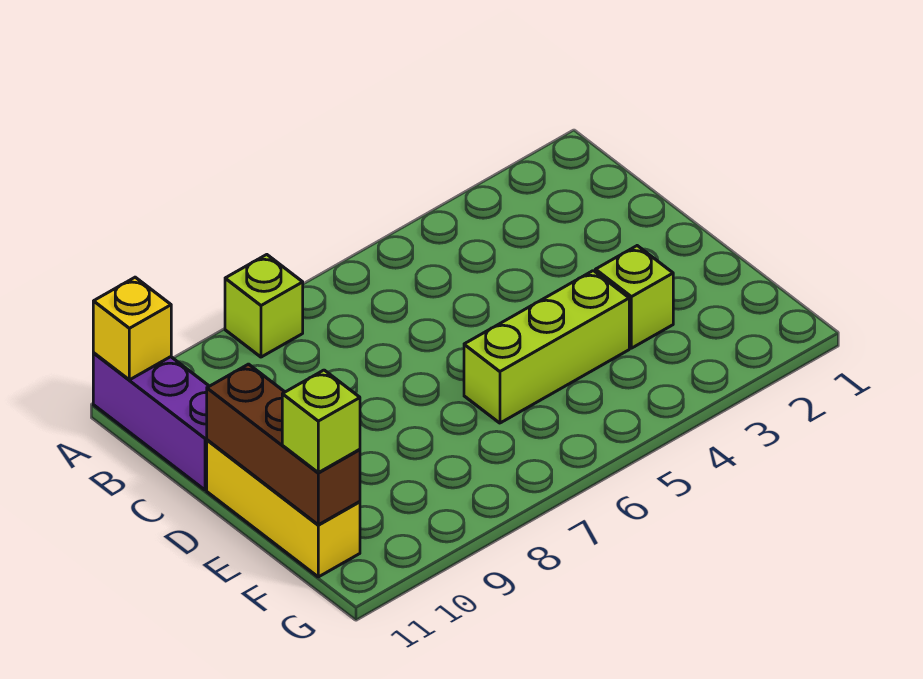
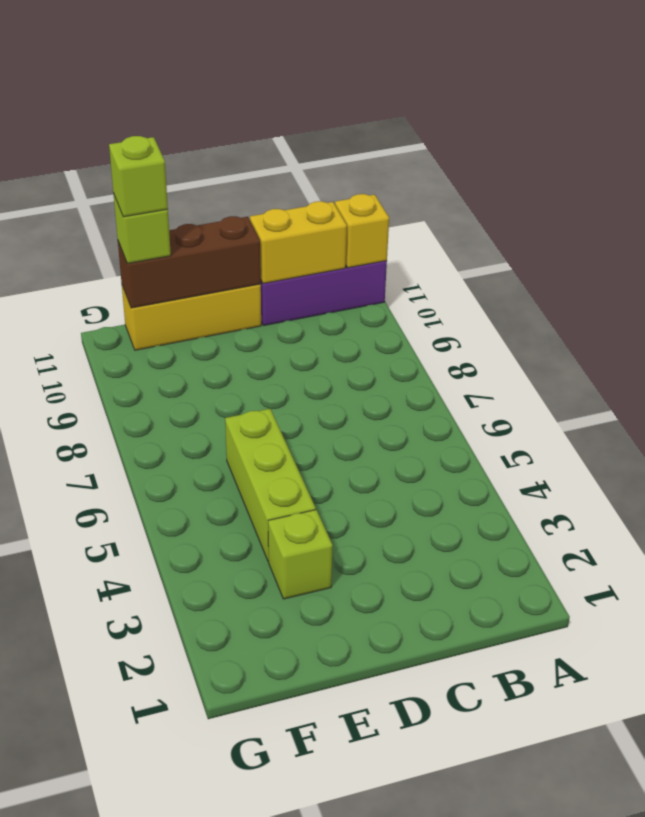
lime brick A8 level 1 -> lime brick F11 level 4
none -> yellow brick B11:C11 level 2

